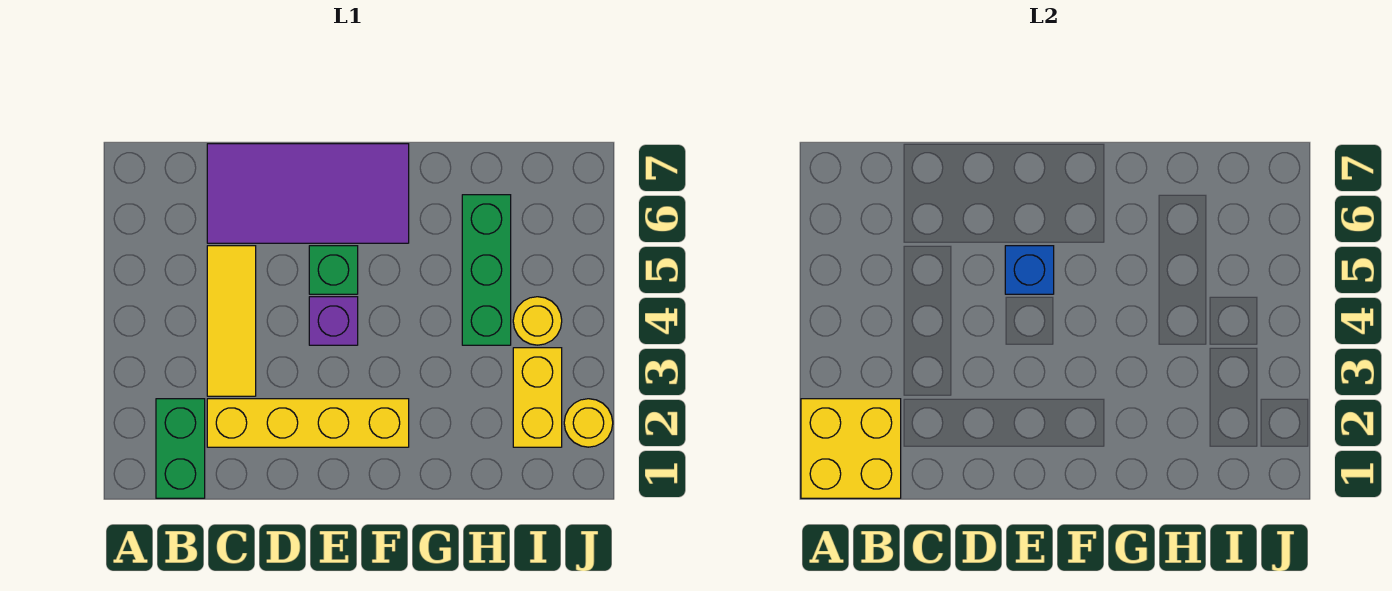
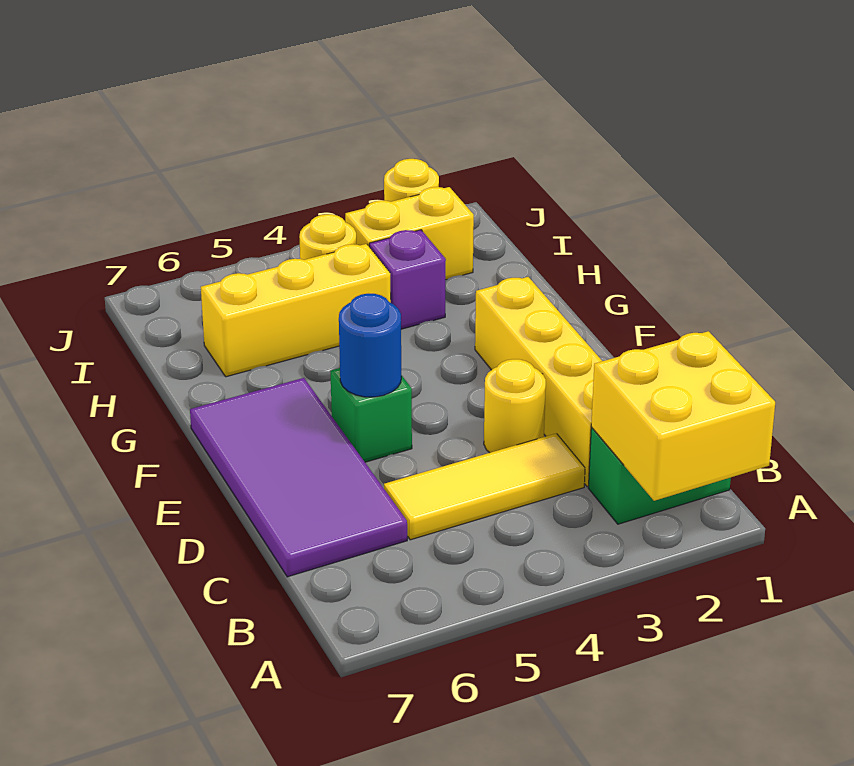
none -> yellow round brick D3 level 1
purple brick E4 level 1 -> purple brick H3 level 1
blue brick E5 level 2 -> blue round brick E5 level 2
green brick H4:H6 level 1 -> yellow brick H4:H6 level 1

